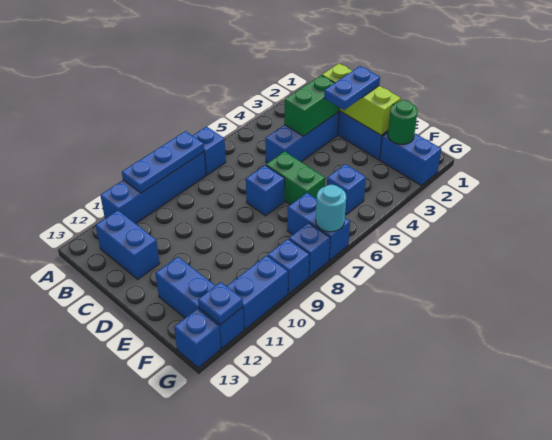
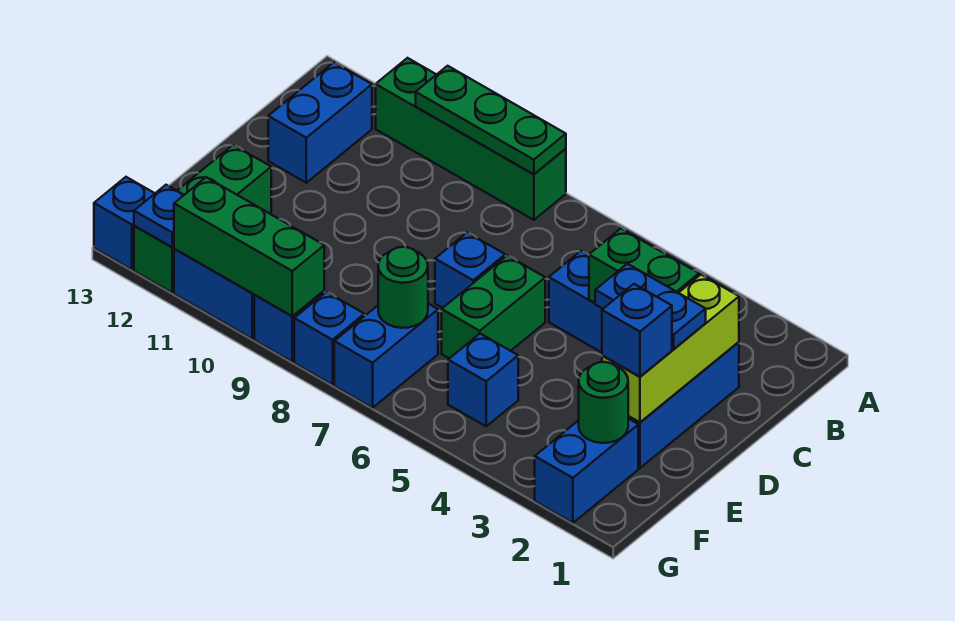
blue brick A7 level 1 -> blue brick E2 level 3
blue brick A8:A11 level 1 -> green brick A8:A11 level 1
blue plate A8:A10 level 2 -> green plate A8:A10 level 2
blue brick E12:G12 level 1 -> green brick E12:G12 level 1
none -> green round brick F7 level 2
cyan round brick G7 level 2 -> none
none -> green brick G9:G11 level 2

